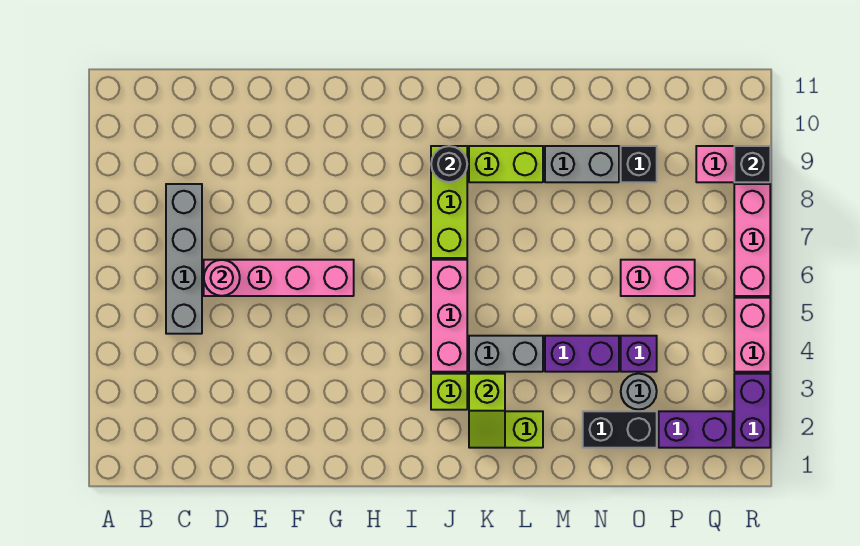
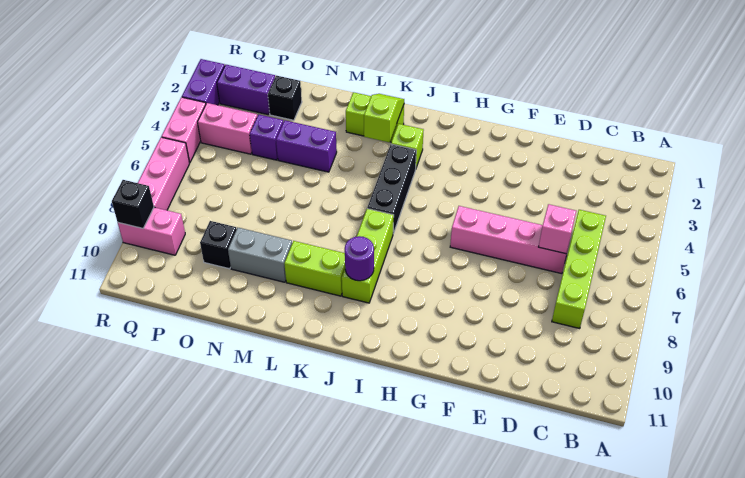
grey brick C5:C8 level 1 -> lime brick C5:C8 level 1
pink round brick D6 level 2 -> pink brick D6 level 2
pink brick J4:J6 level 1 -> black brick J4:J6 level 1
black round brick J9 level 2 -> purple round brick J9 level 2
grey brick K4:L4 level 1 -> none
black brick N2:O2 level 1 -> black brick O2 level 1
grey round brick O3 level 1 -> none
pink brick O6:P6 level 1 -> pink brick P4:Q4 level 1

